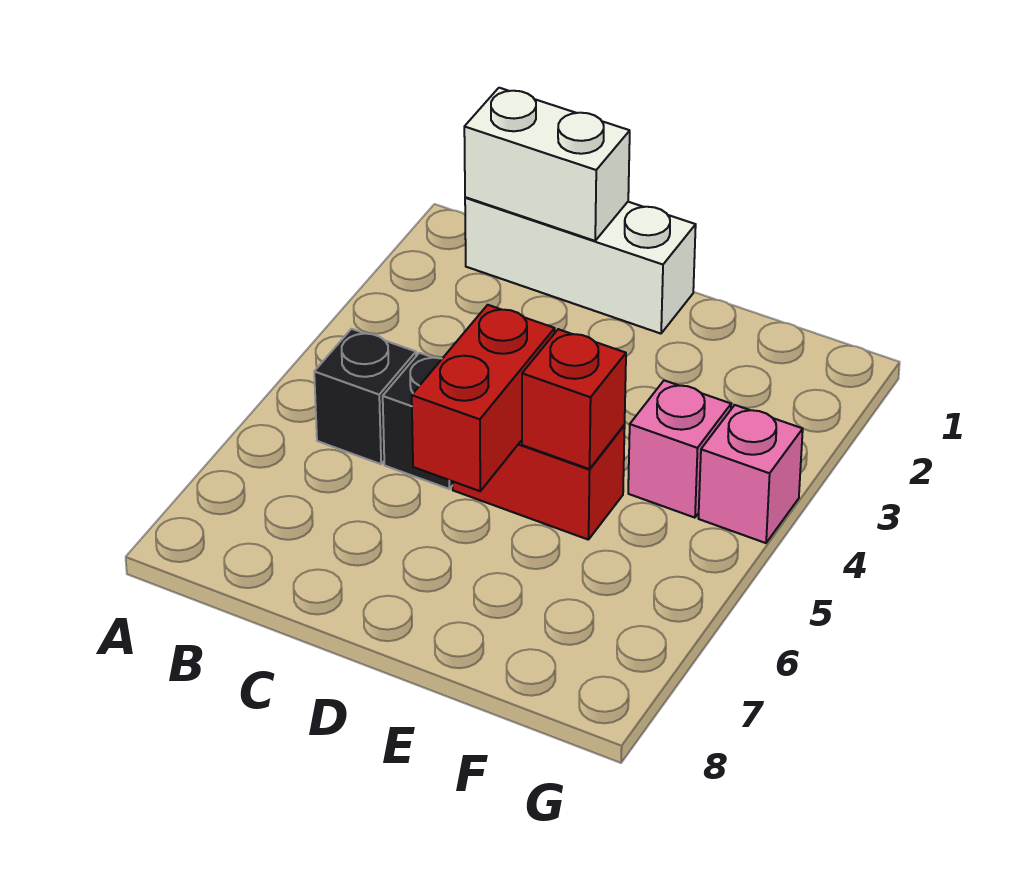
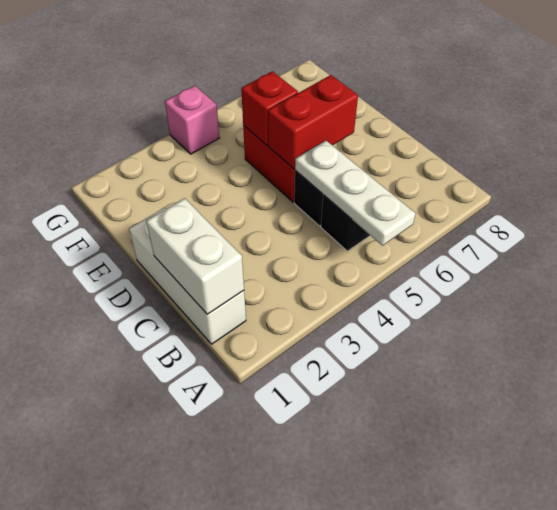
none -> white plate A5:C5 level 2
pink brick F4 level 1 -> none

